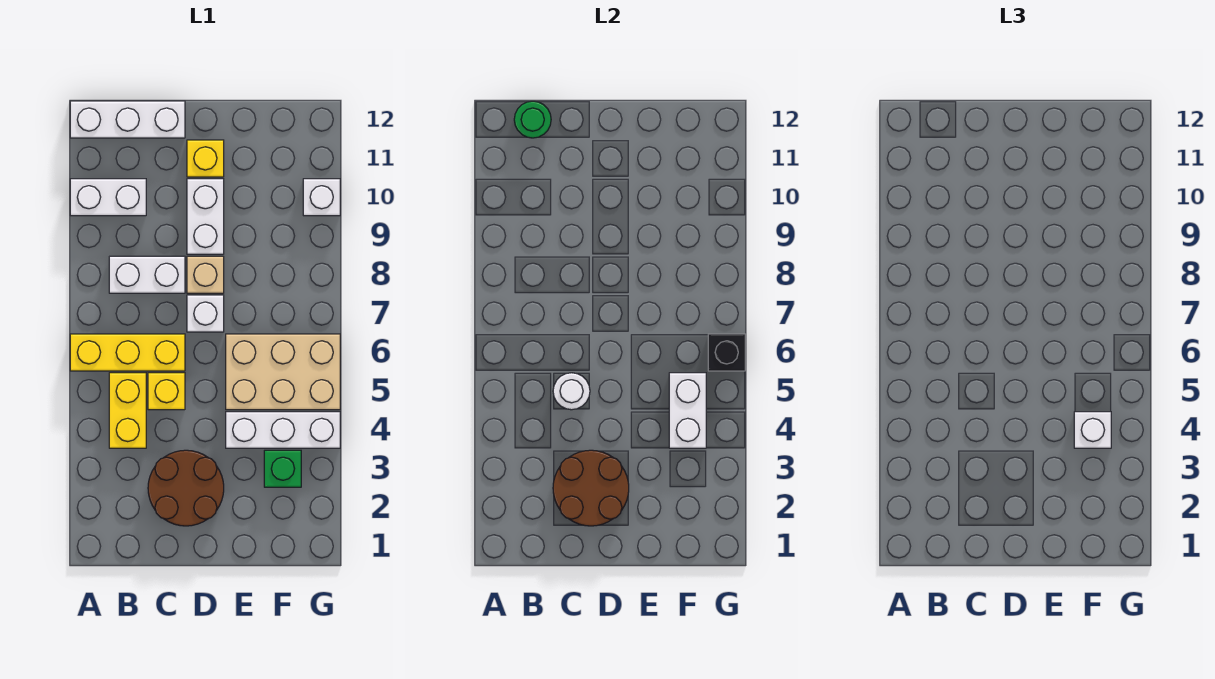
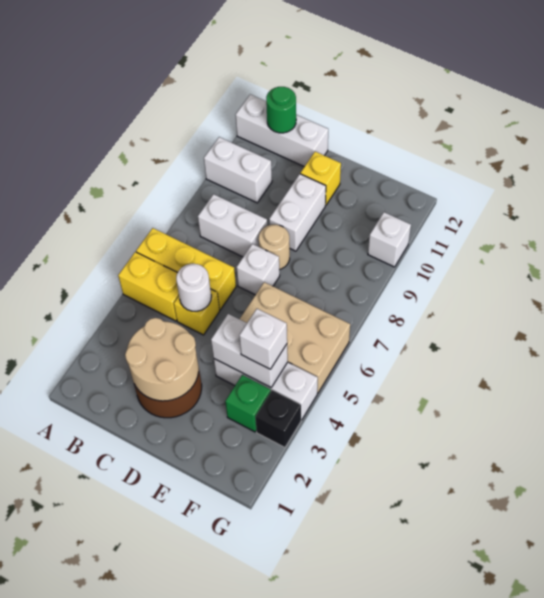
yellow brick B4:B5 level 1 -> yellow brick A5:B5 level 1
brown round brick C2:D3 level 2 -> tan round brick C2:D3 level 2
tan brick D8 level 1 -> tan round brick D8 level 1
white brick F4:F5 level 2 -> white brick E4:F4 level 2
black brick G6 level 2 -> black brick G3 level 1

